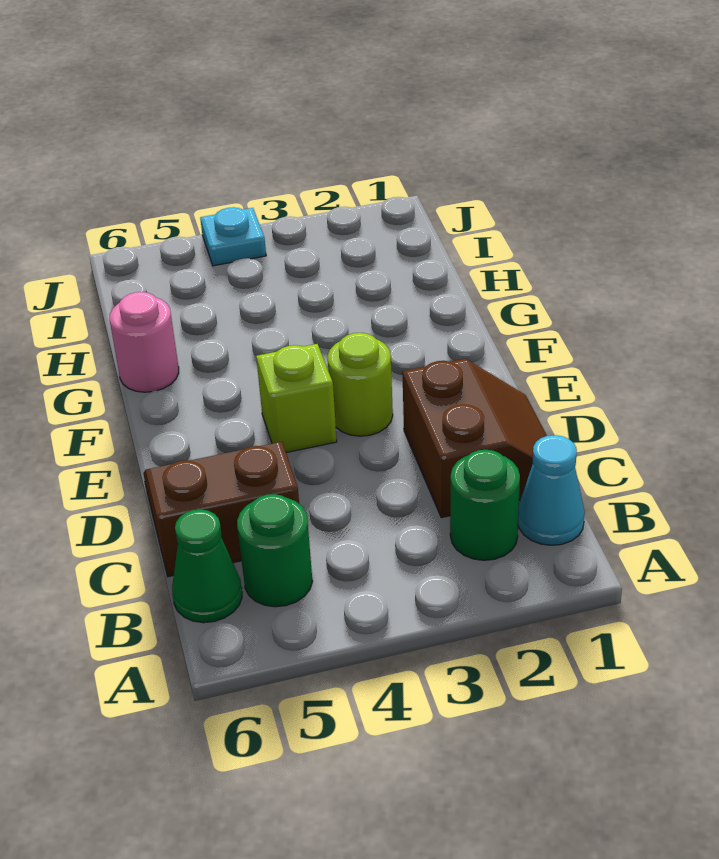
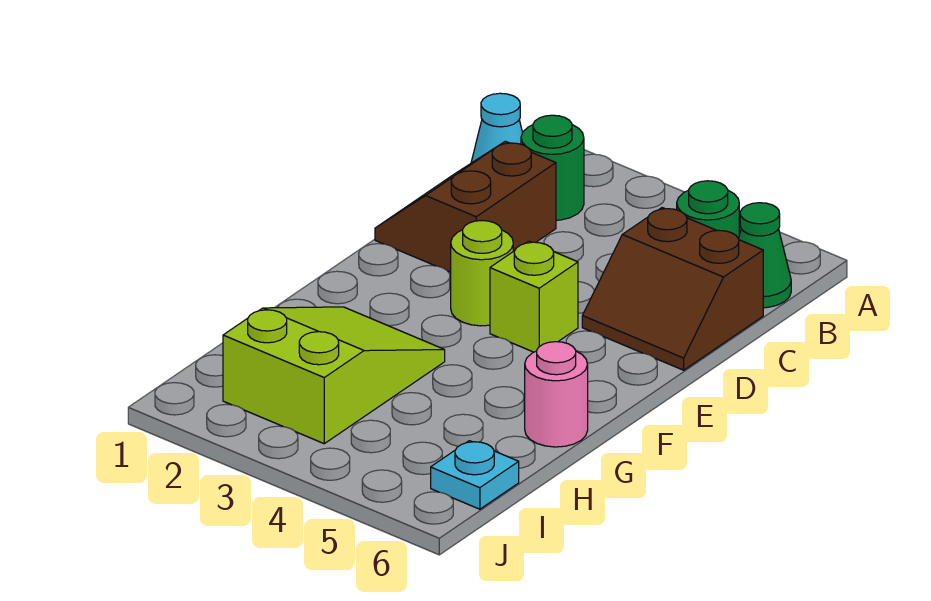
none -> lime slope G2:I3 level 1 top I
cyan plate J4 level 1 -> cyan plate I6 level 1

